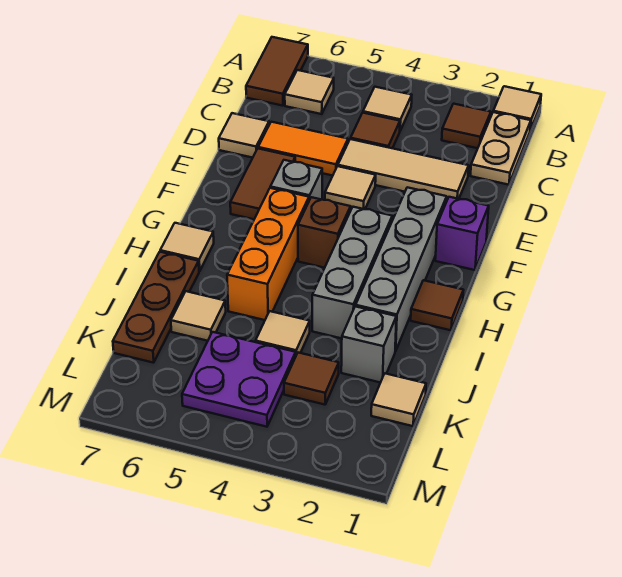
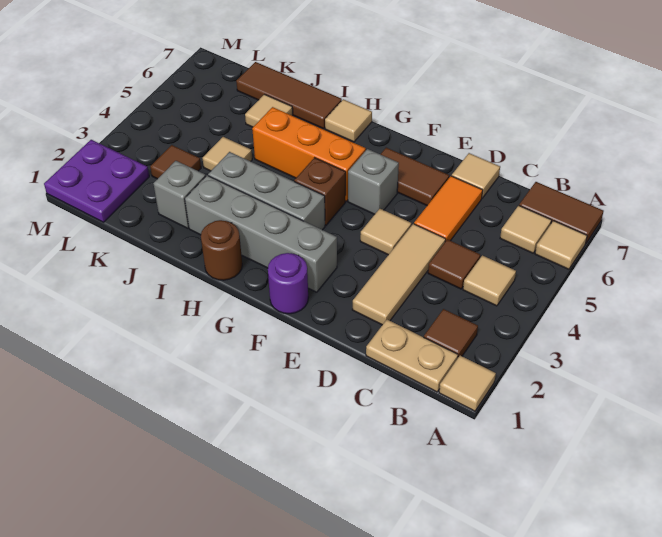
purple brick F1 level 1 -> purple round brick F1 level 1
brown tile H1 level 1 -> brown round brick H1 level 1
brown plate I7:K7 level 1 -> brown tile I7:K7 level 1
tan tile K1 level 1 -> tan tile A6 level 1
purple plate K4:L5 level 1 -> purple plate L1:M2 level 1

